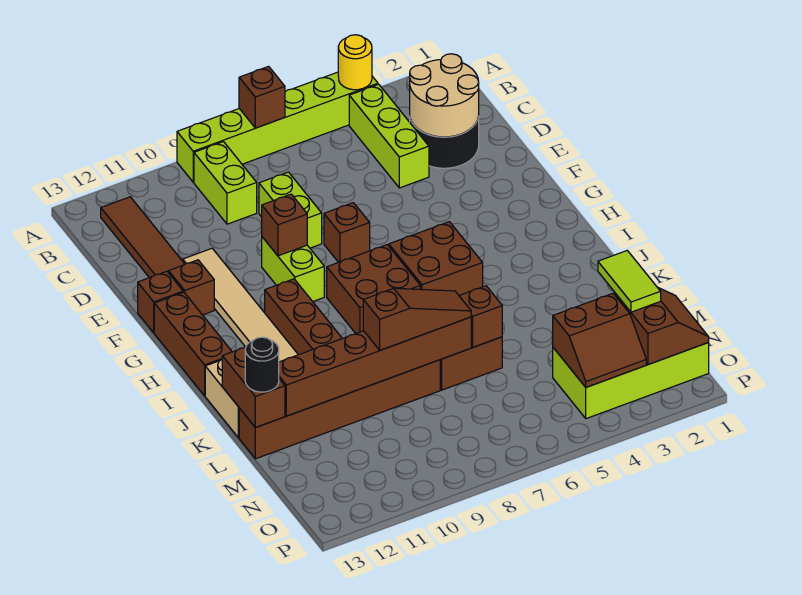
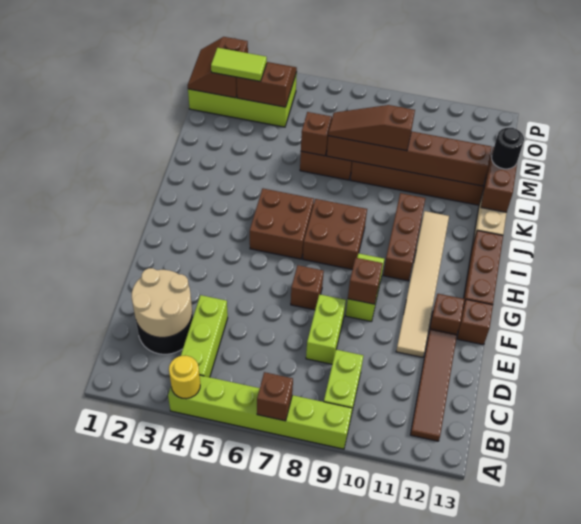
lime tile M2:N2 level 3 -> lime tile N2:N3 level 3

